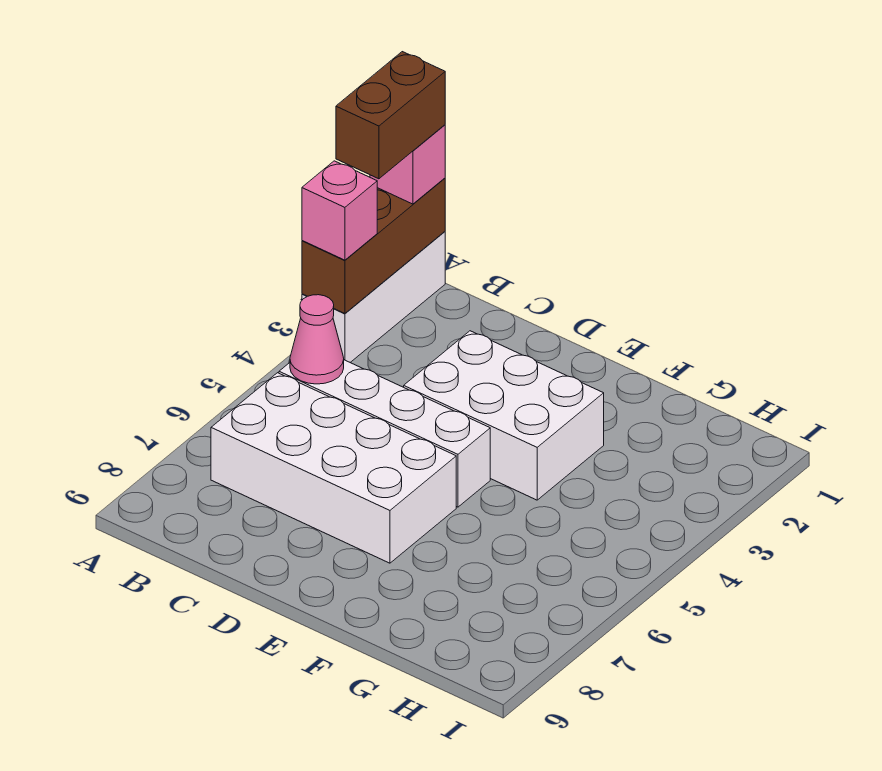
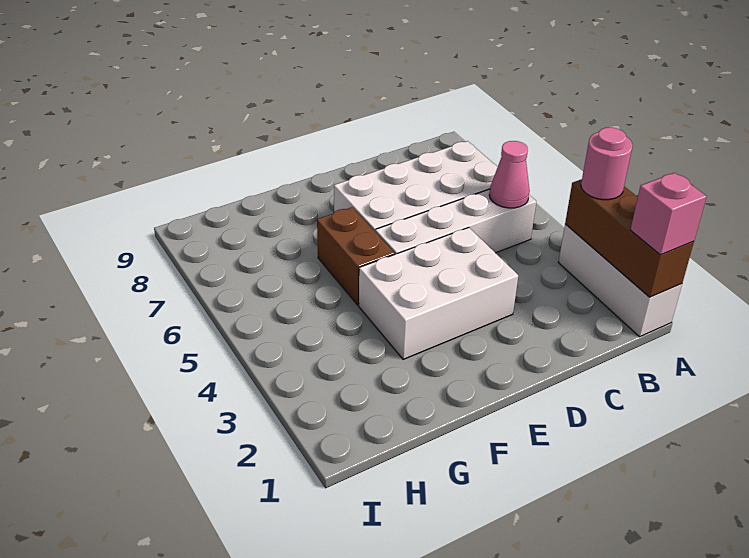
brown brick A1:A2 level 4 -> brown brick F5:F6 level 1
pink brick A3 level 3 -> pink round brick A3 level 3

